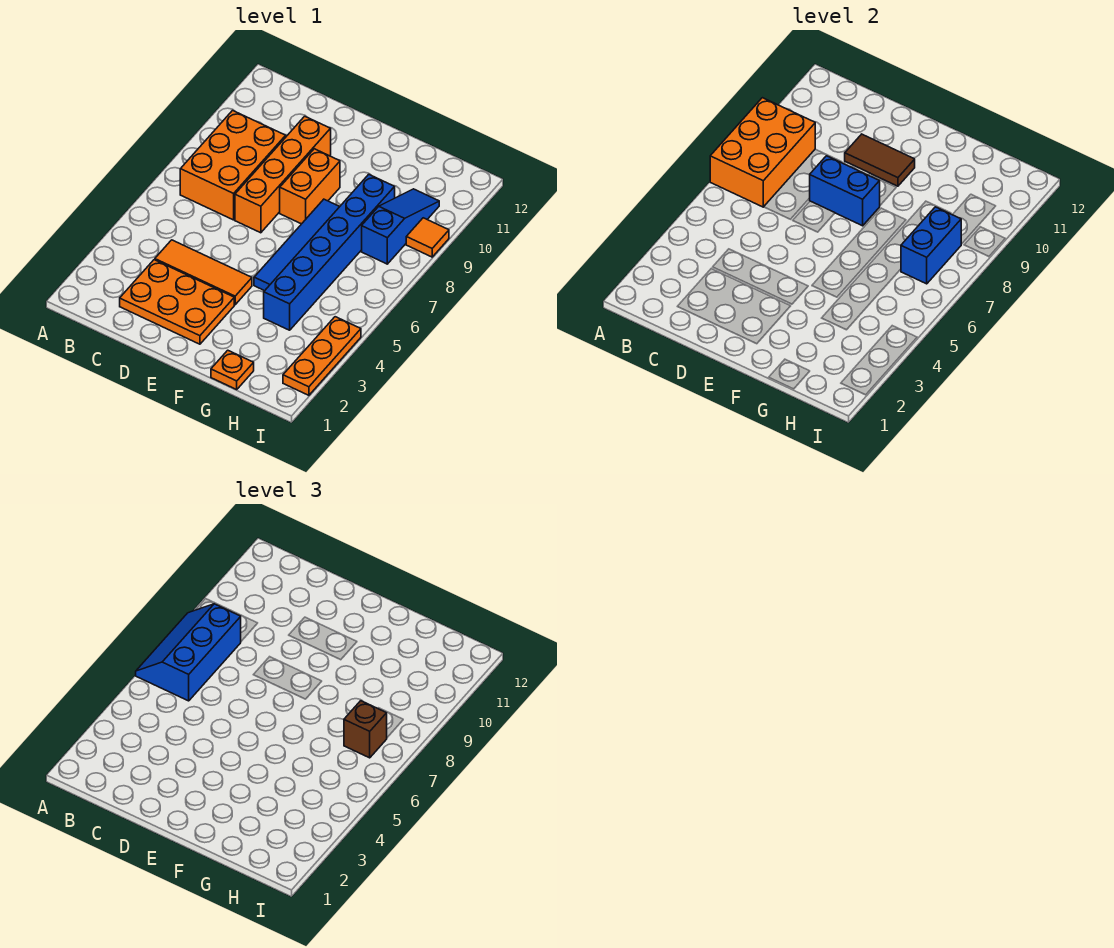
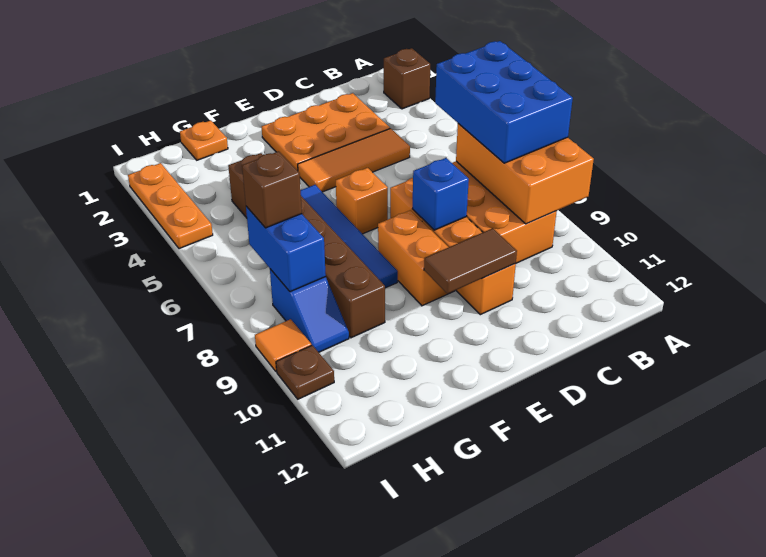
none -> brown brick A2 level 1
blue slope A6:B8 level 3 top B -> blue brick A6:B8 level 3
blue brick D8:E8 level 2 -> blue brick D8 level 2
none -> orange brick E6 level 1
blue brick G4:G9 level 1 -> brown brick G4:G9 level 1
blue slope H8:H10 level 1 top 8 -> blue slope H8:H9 level 1 top 8
none -> brown plate I10 level 1

